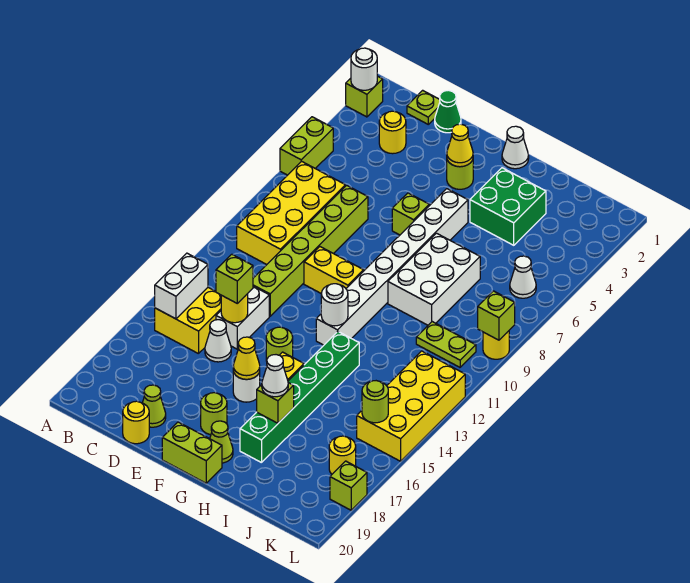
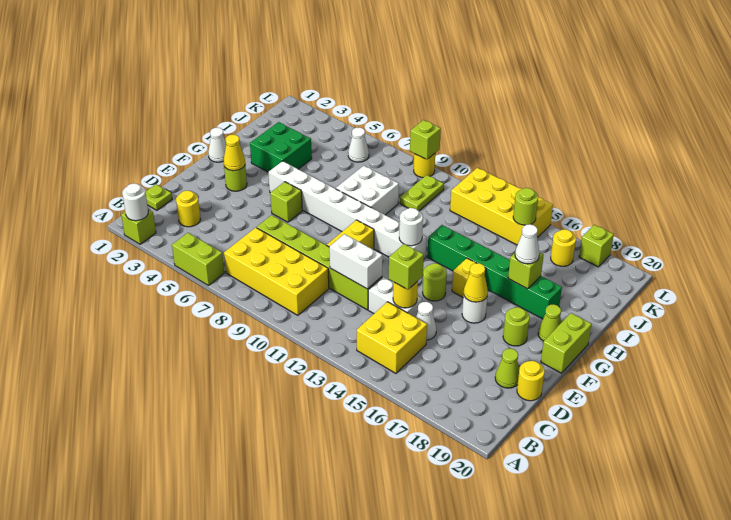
white brick B14:B15 level 2 -> white brick D11:D12 level 2
green cone D1 level 1 -> none
white brick H7:I9 level 1 -> white brick H8:I9 level 1

